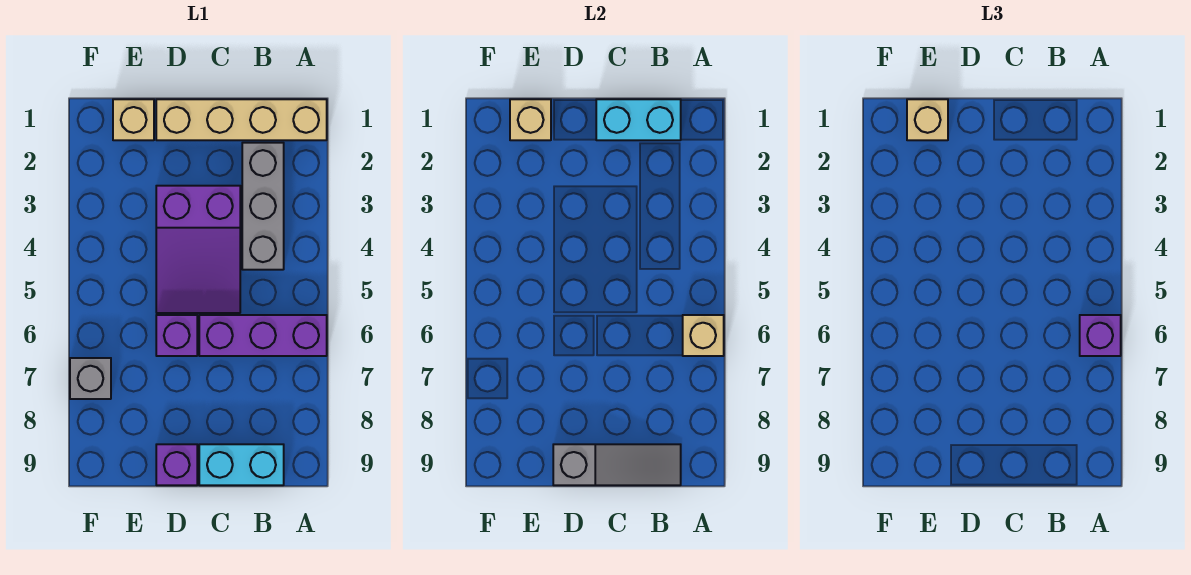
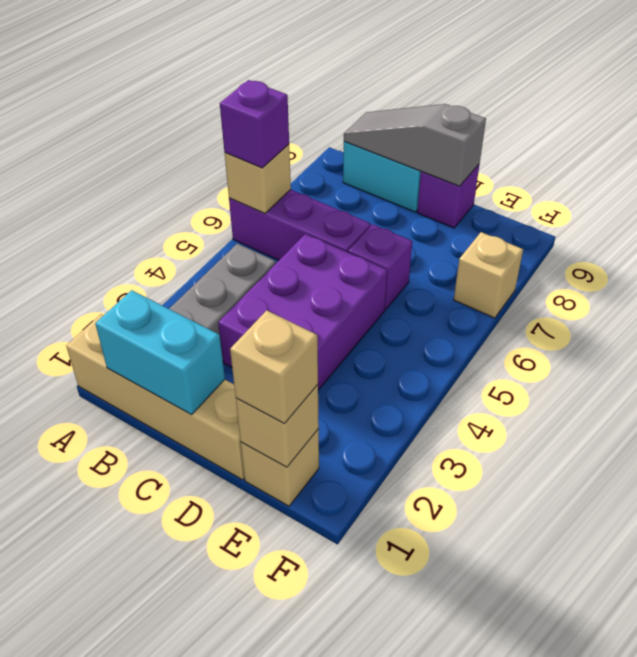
purple slope C3:D5 level 1 top 3 -> purple brick C3:D5 level 1
grey brick F7 level 1 -> tan brick F7 level 1

